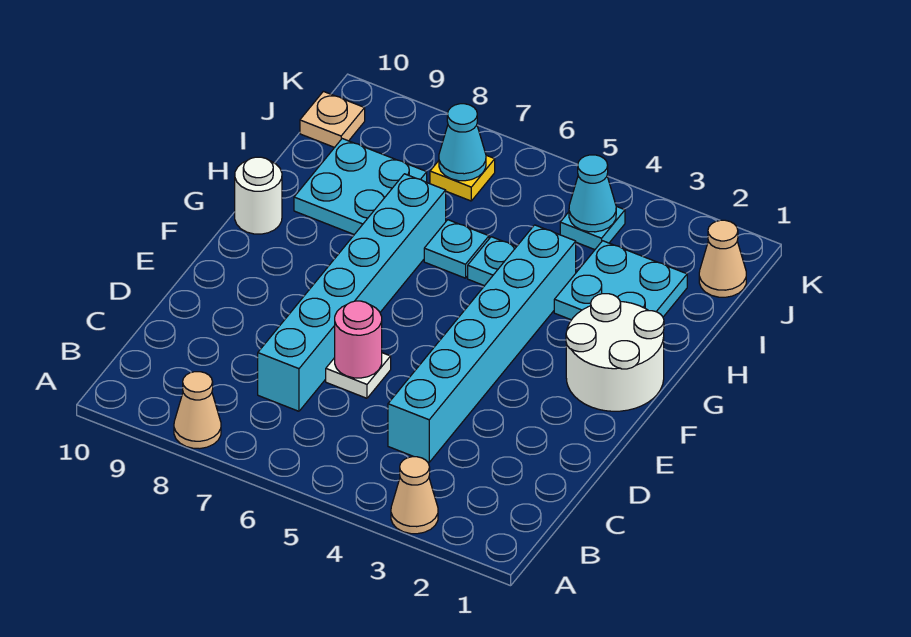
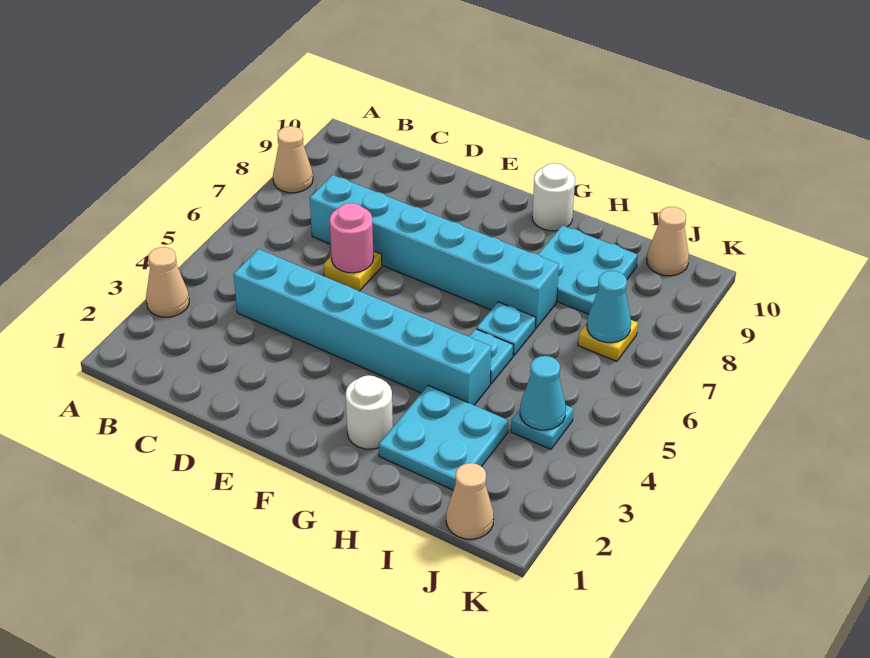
white plate D6 level 1 -> yellow plate D6 level 1
white round brick F1:G2 level 1 -> white round brick G2 level 1
tan plate J10 level 1 -> tan cone J10 level 1

